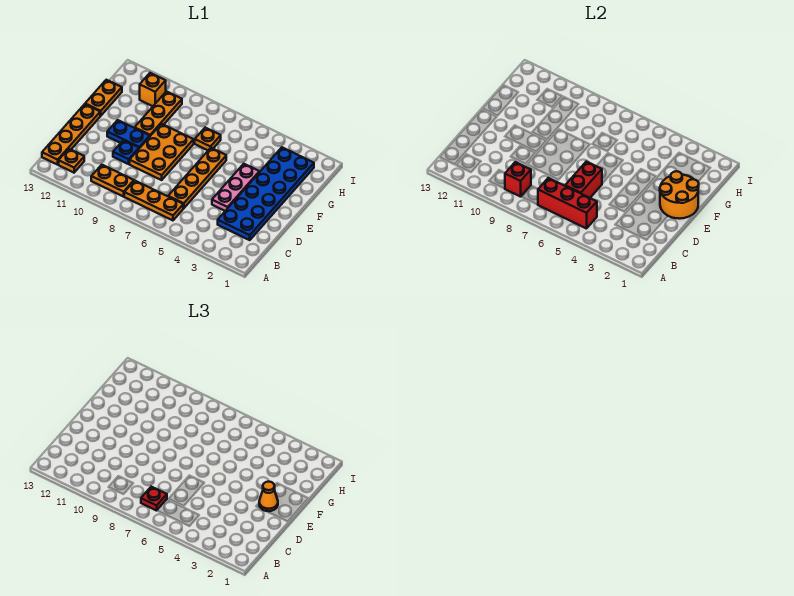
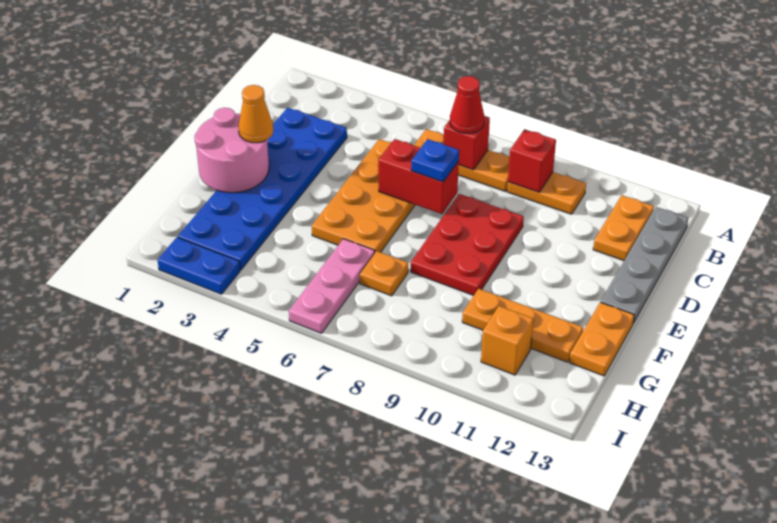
red brick B5:B7 level 2 -> red brick B7 level 2
red plate B7 level 3 -> red cone B7 level 3
orange plate B12 level 1 -> orange plate B12:C12 level 1
orange plate B13:E13 level 1 -> grey plate B13:E13 level 1
orange plate C6:F6 level 1 -> orange plate C5:F6 level 1
red brick C6:D6 level 2 -> red brick D6:D7 level 2
pink plate D4:F4 level 1 -> pink plate G6:I6 level 1
orange plate D8:F9 level 1 -> red plate D8:F9 level 1
blue plate D10 level 1 -> blue plate D7 level 3
orange round brick E1:F2 level 2 -> pink round brick E1:F2 level 2
blue plate E10:E11 level 1 -> blue plate I2:I3 level 1
orange plate F10:H10 level 1 -> orange plate G10:G12 level 1

